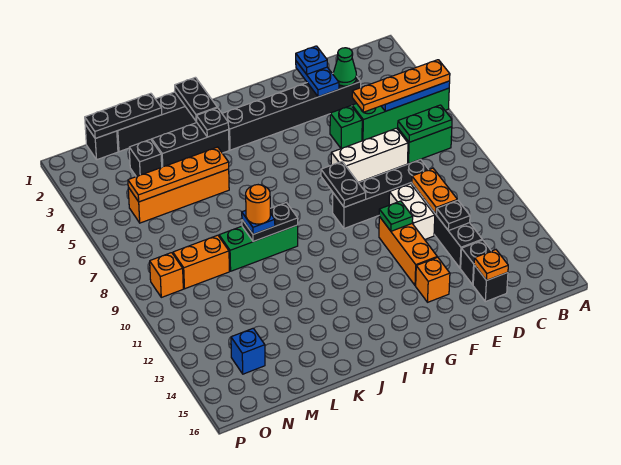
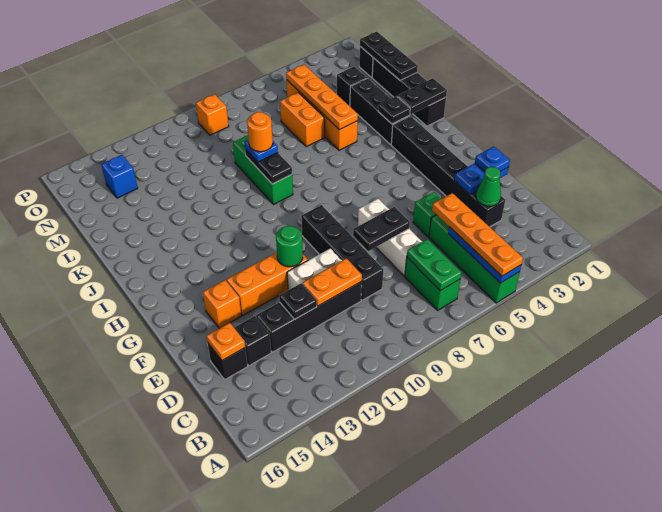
green plate F11 level 2 -> green round brick F11 level 2
black plate G8:G9 level 2 -> black plate E7:E8 level 2
orange brick M9:N9 level 1 -> orange brick L6:M6 level 1

